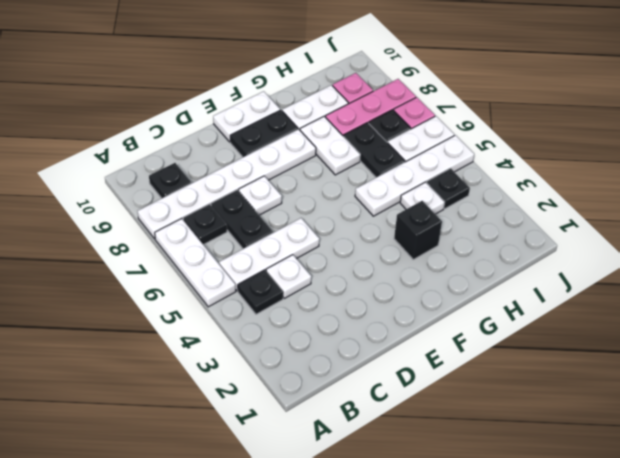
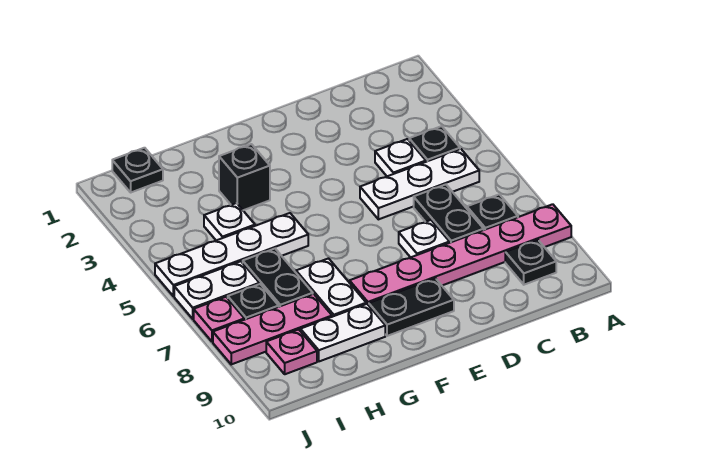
white plate A5:A7 level 1 -> none
white plate A8:F8 level 1 -> pink plate A8:F8 level 1
white plate E10:F10 level 1 -> none
black plate I4 level 1 -> black plate I1 level 1

